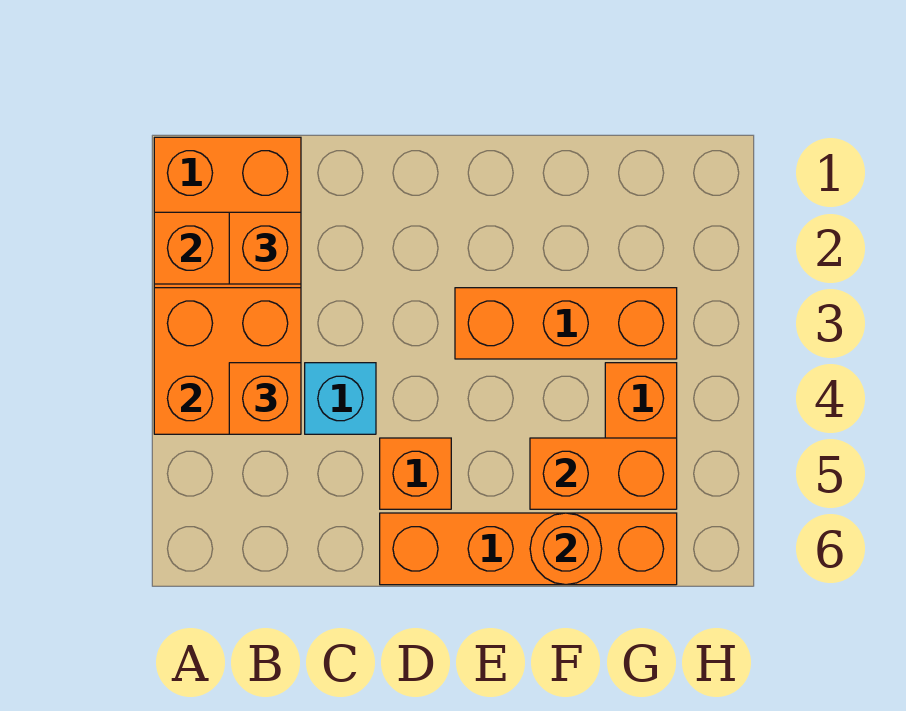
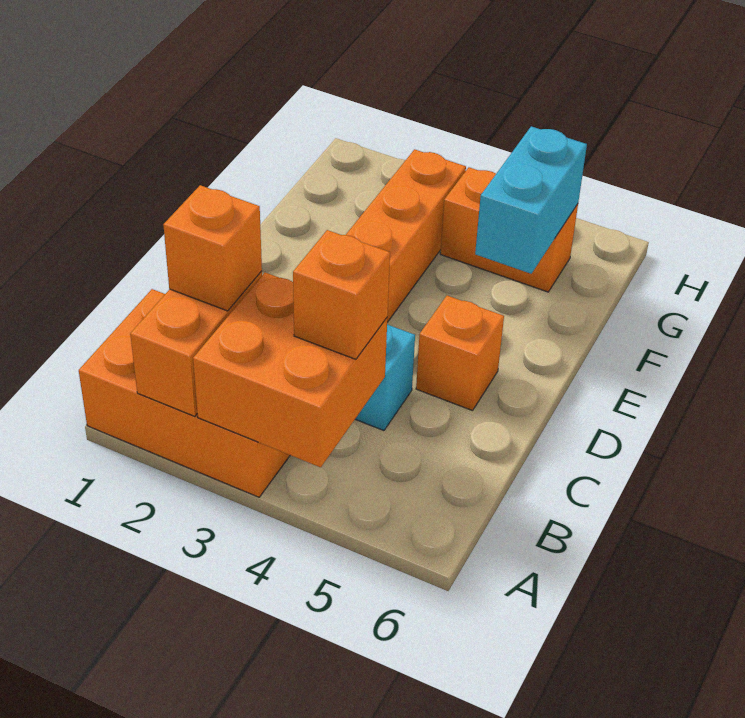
orange brick D6:G6 level 1 -> none
orange brick F5:G5 level 2 -> cyan brick F5:G5 level 2
orange round brick F6 level 2 -> none

